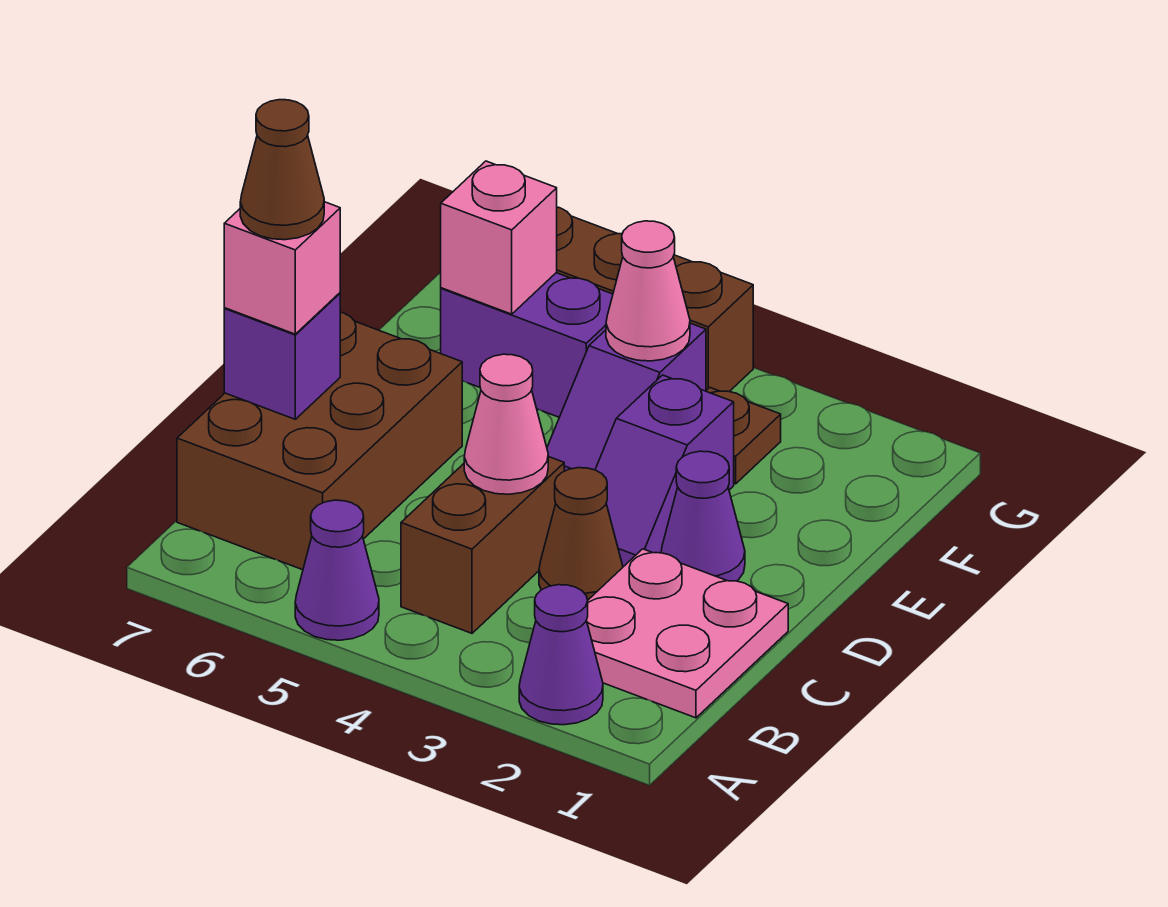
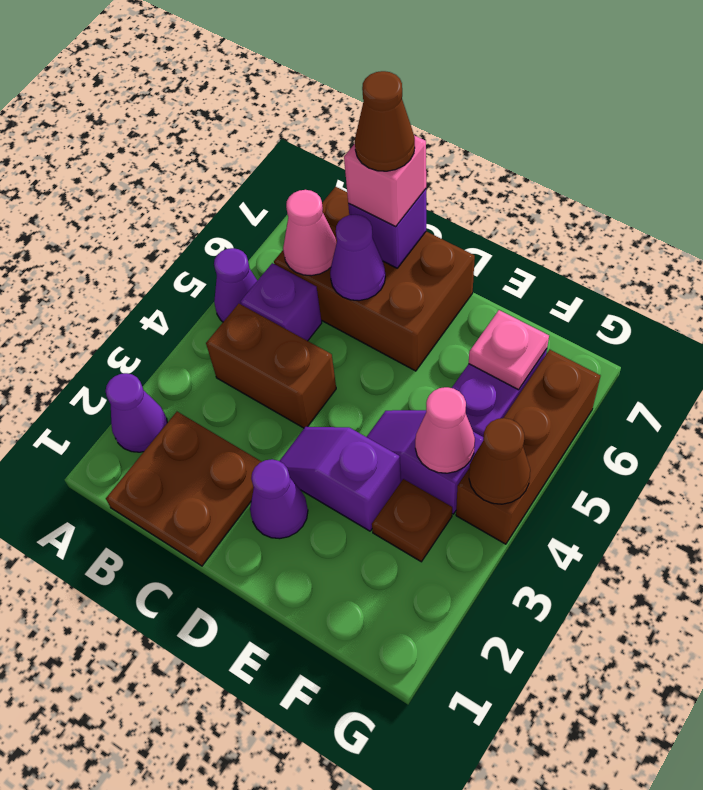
pink plate B1:C2 level 1 -> brown plate B1:C2 level 1
none -> purple brick B5 level 1
brown cone C3 level 1 -> brown cone G4 level 2
pink cone C4 level 2 -> pink cone B6 level 2
none -> purple cone C6 level 2
pink brick F6 level 2 -> pink plate F6 level 2

